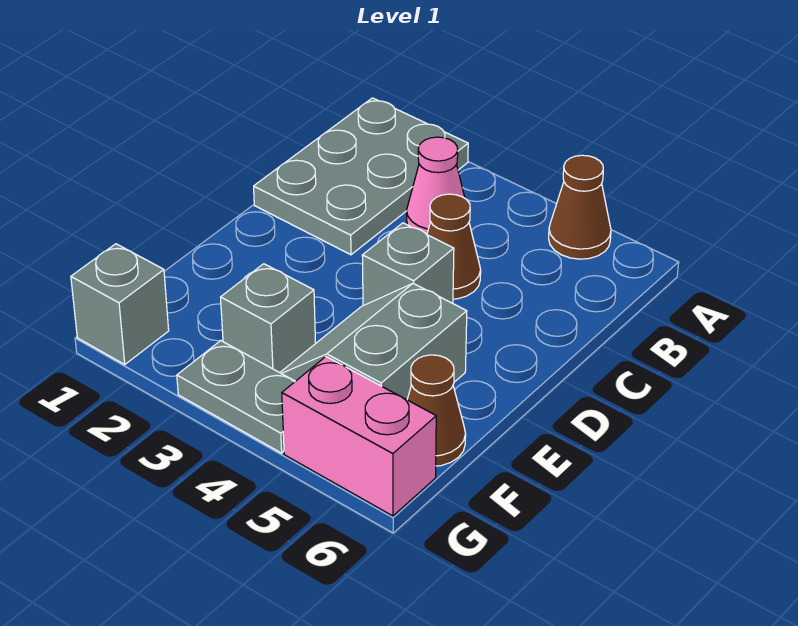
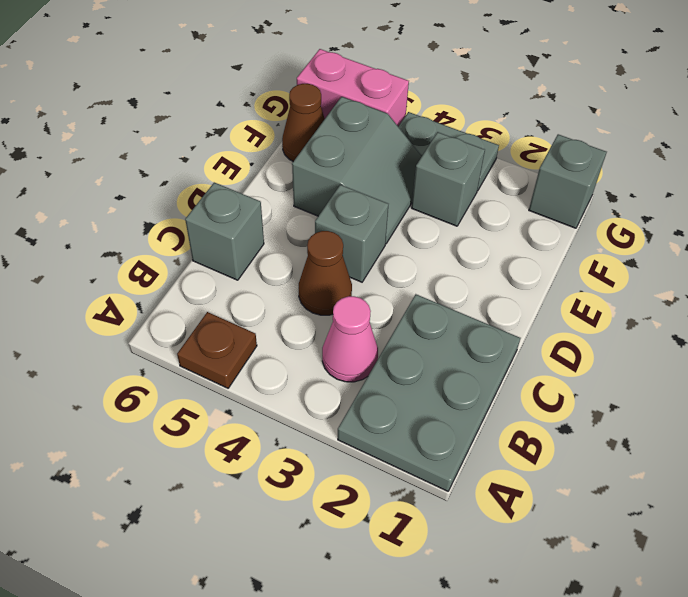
brown cone A5 level 1 -> brown plate A5 level 1
none -> grey brick C6 level 1

